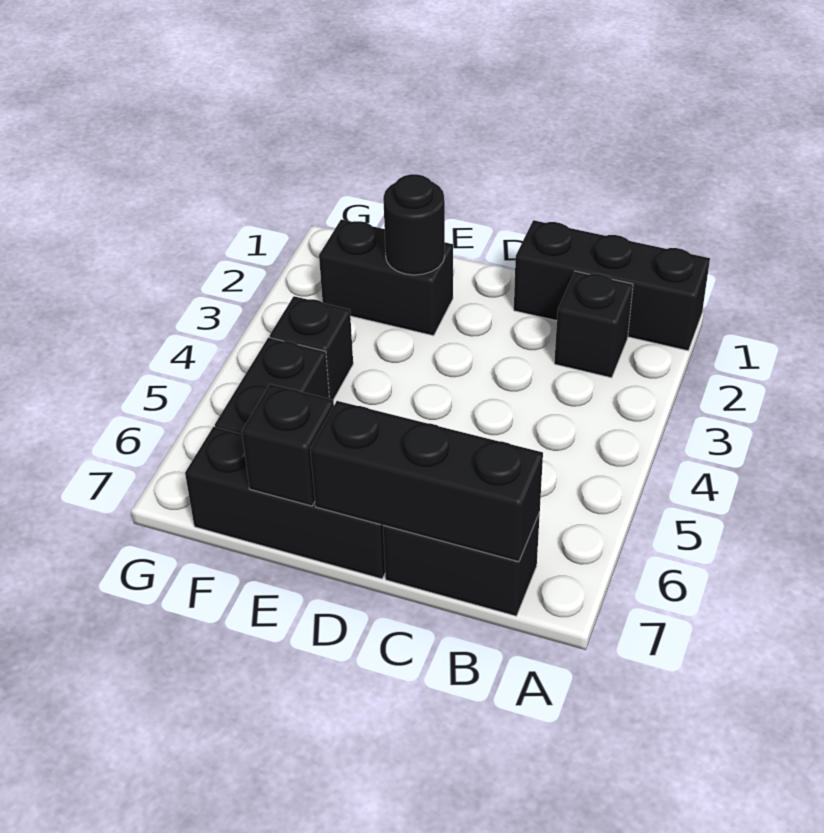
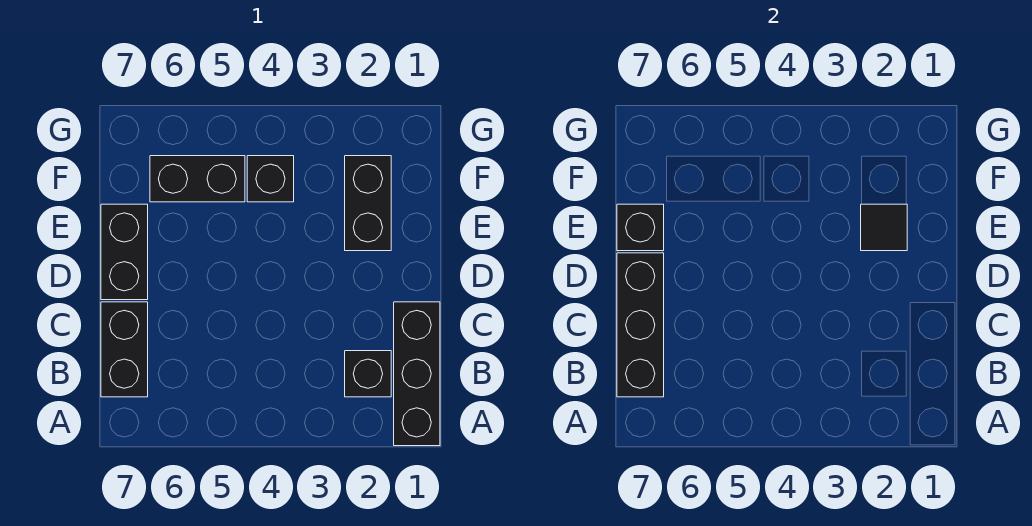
black brick D7:F7 level 1 -> black brick D7:E7 level 1
black round brick E2 level 2 -> black tile E2 level 2

